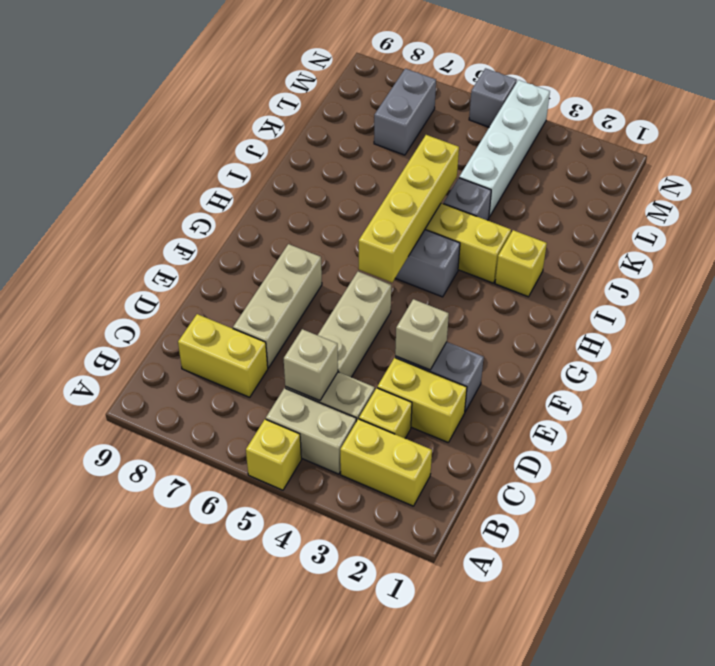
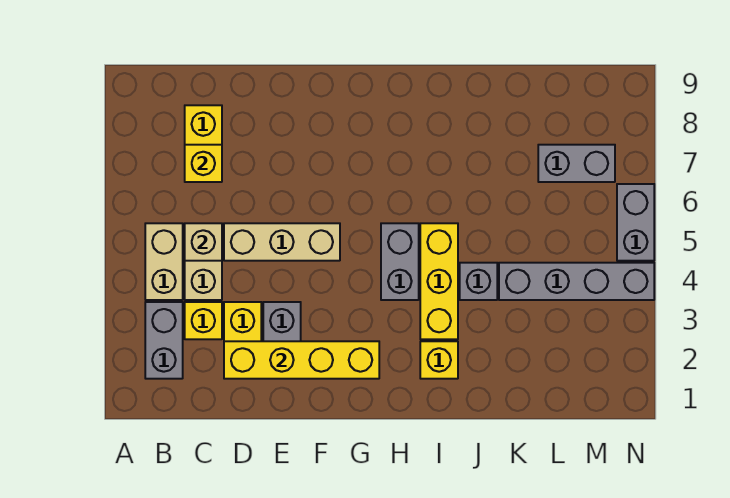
yellow brick A5 level 1 -> yellow brick C7 level 2
yellow brick B2:B3 level 1 -> grey brick B2:B3 level 1
tan brick D7:F7 level 1 -> none
tan brick E3 level 2 -> none
yellow brick G5:J5 level 2 -> yellow brick D2:G2 level 2
white brick K4:N4 level 1 -> grey brick K4:N4 level 1
grey brick N5 level 1 -> grey brick N5:N6 level 1

